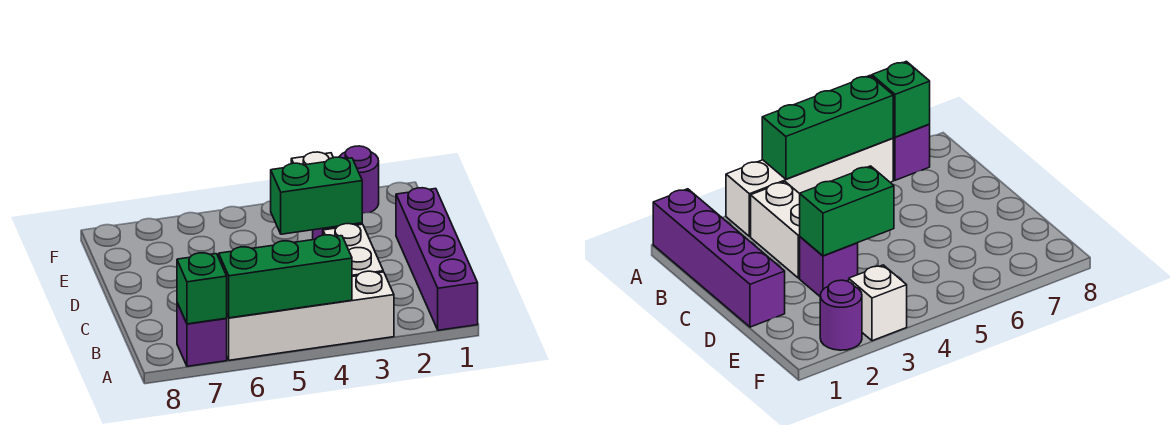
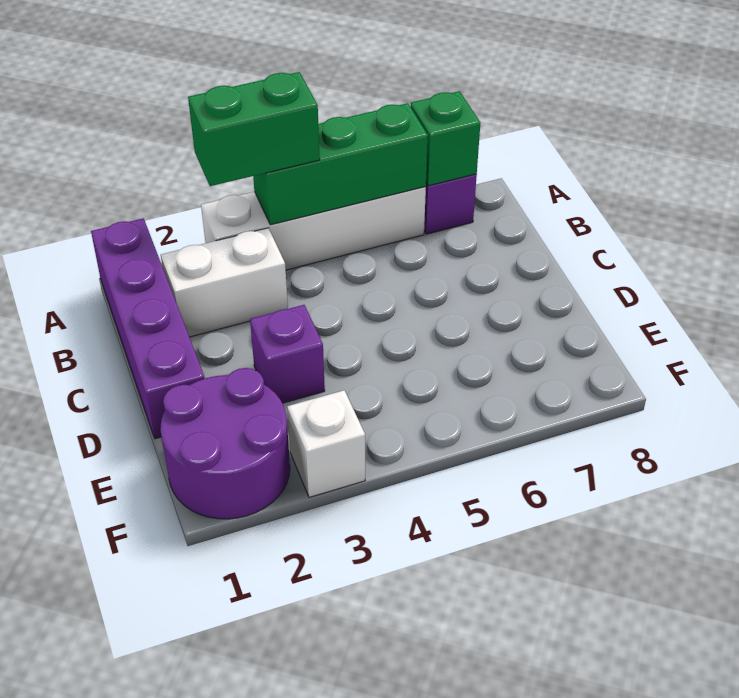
white brick B3:C3 level 1 -> white brick B2:B3 level 1
green brick D3:D4 level 2 -> green brick A3:A4 level 3
purple round brick F2 level 1 -> purple round brick E1:F2 level 1

